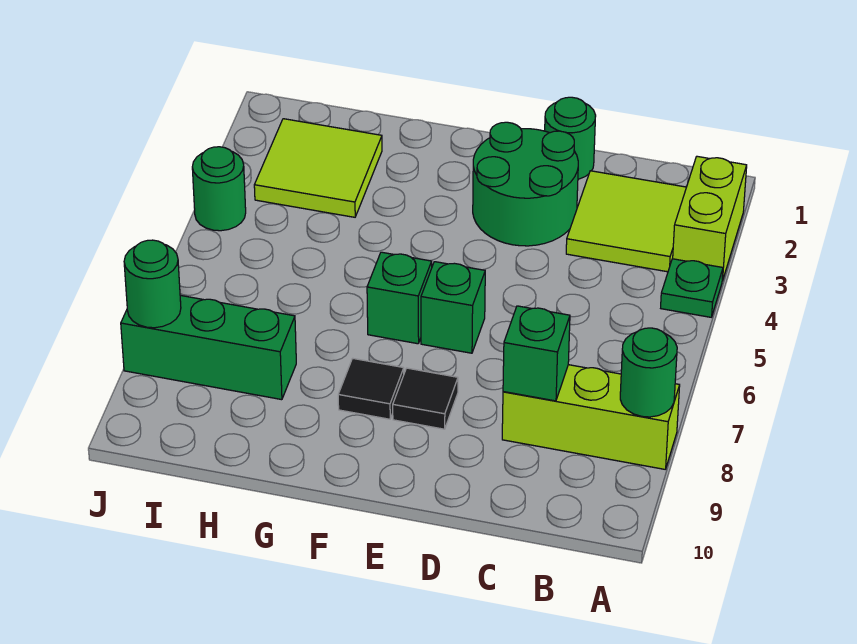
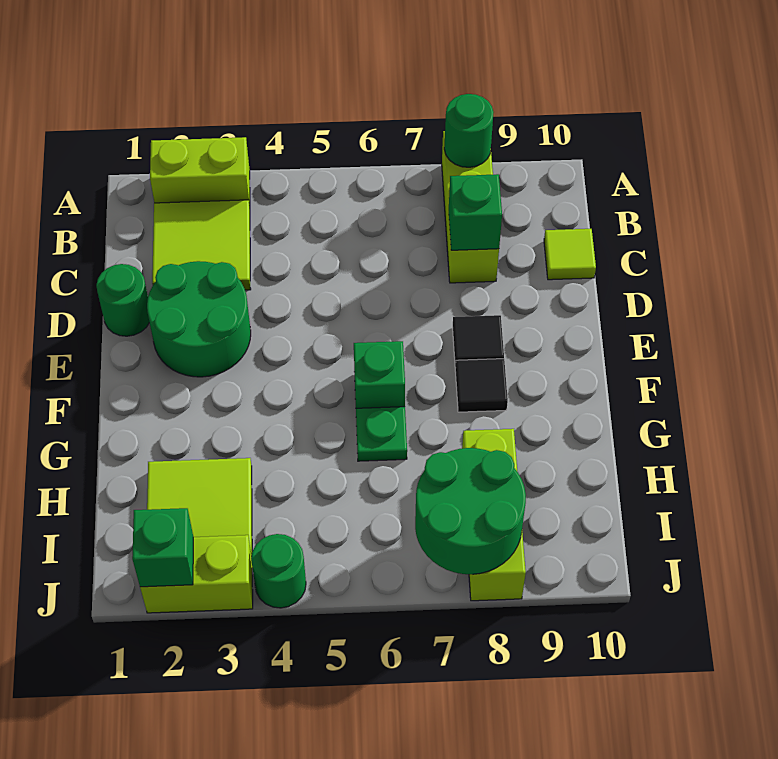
green plate A4 level 1 -> green plate G6 level 1
none -> lime tile C10 level 1
green brick E6 level 1 -> green brick J2 level 2
green brick H8:J8 level 1 -> lime brick H8:J8 level 1
none -> lime brick J2:J3 level 1
green round brick J8 level 2 -> green round brick I7:J8 level 2

